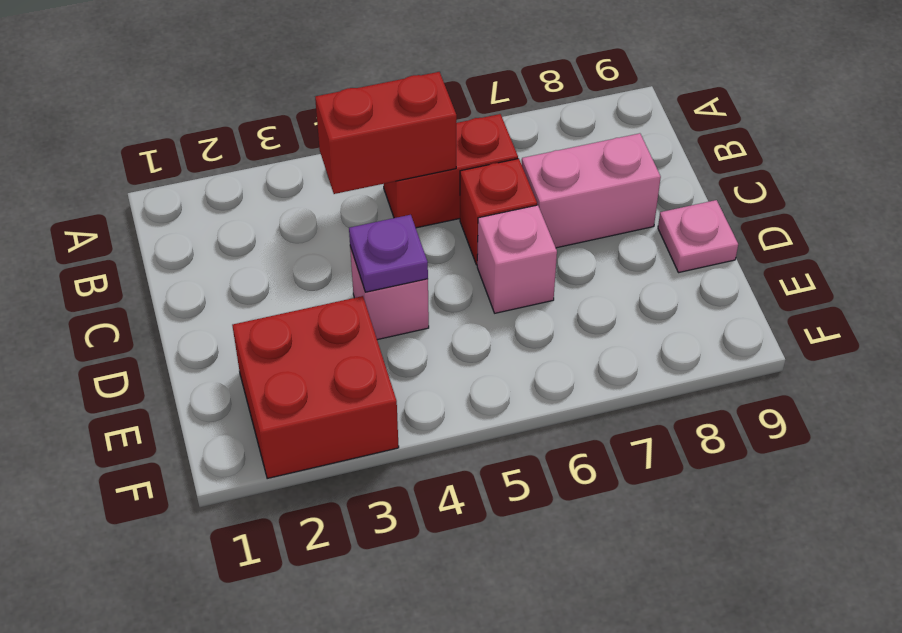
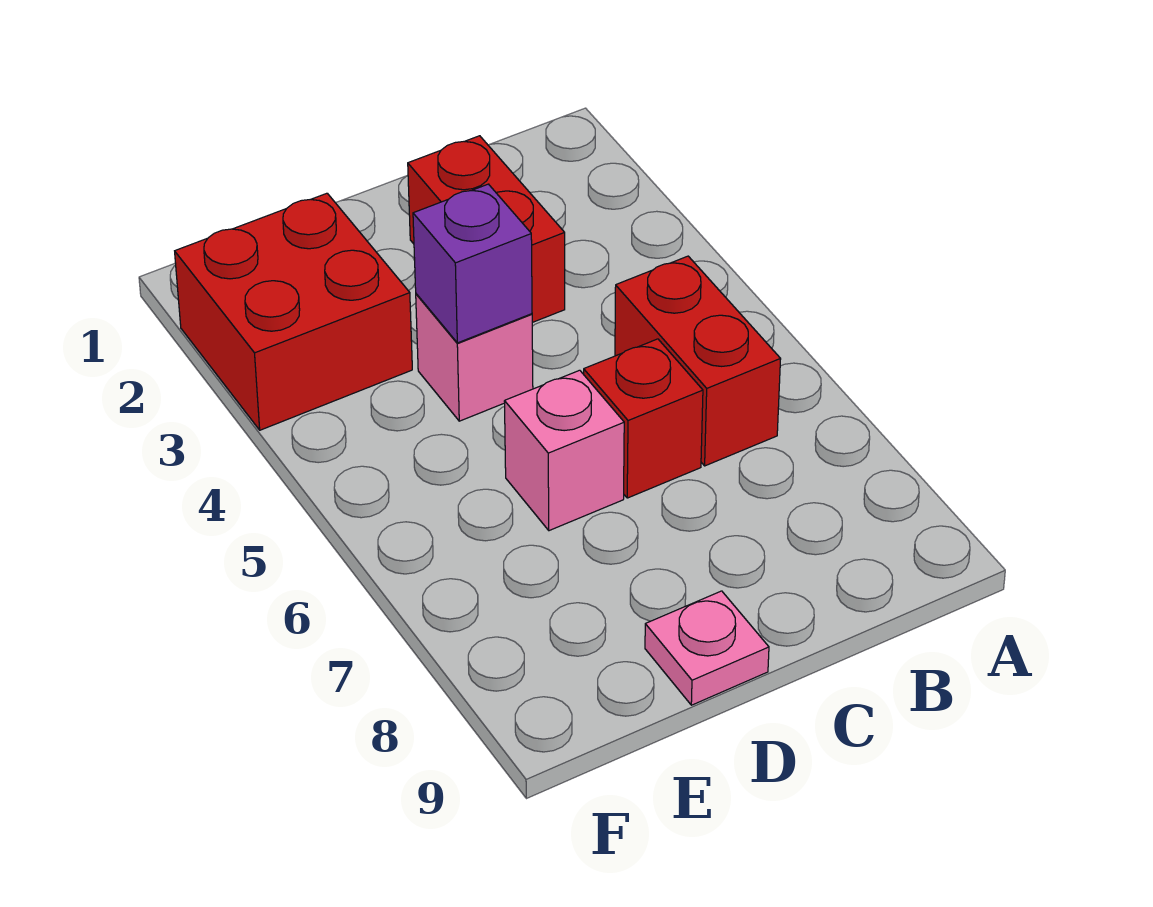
red brick B4:B5 level 2 -> red brick C2:C3 level 1
pink brick C7:C8 level 1 -> none
purple plate D4 level 2 -> purple brick D4 level 2

